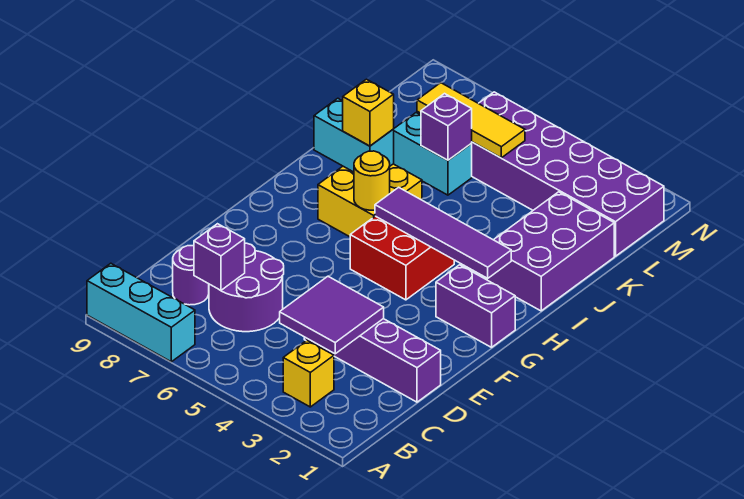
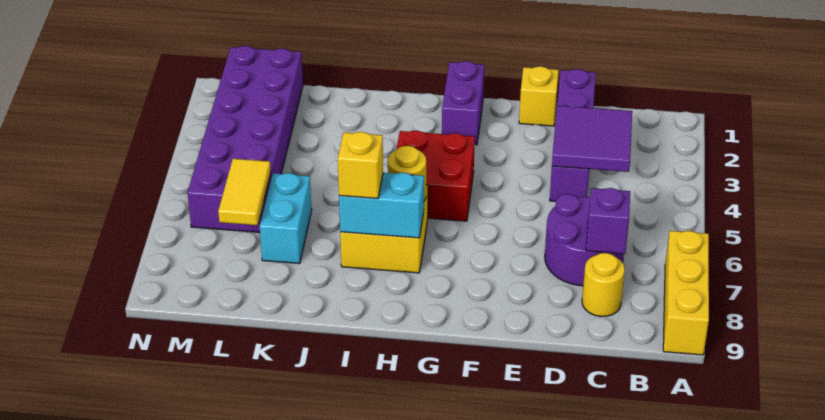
cyan brick A7:A9 level 1 -> yellow brick A7:A9 level 1
yellow brick B3 level 1 -> yellow brick E1 level 1
purple round brick C8 level 1 -> yellow round brick C8 level 1
purple tile H2:H5 level 2 -> none
purple brick I1:K2 level 1 -> none
cyan brick I7:I8 level 2 -> cyan brick H7:I7 level 2
purple brick K6 level 2 -> none
yellow tile L5:L7 level 2 -> yellow tile L6:L7 level 2

